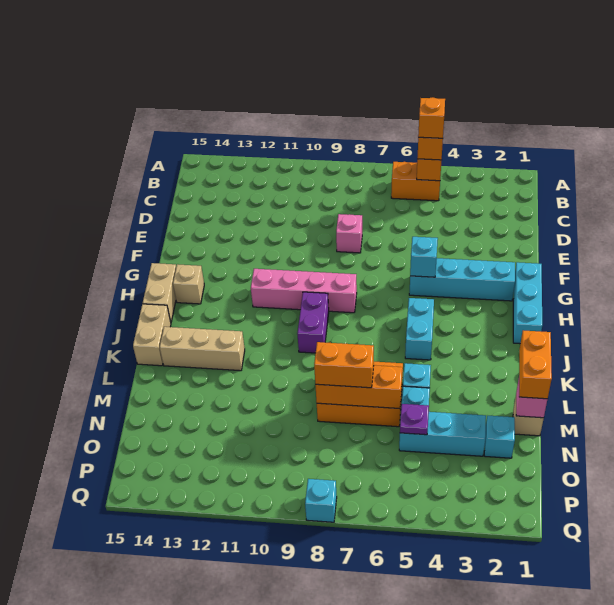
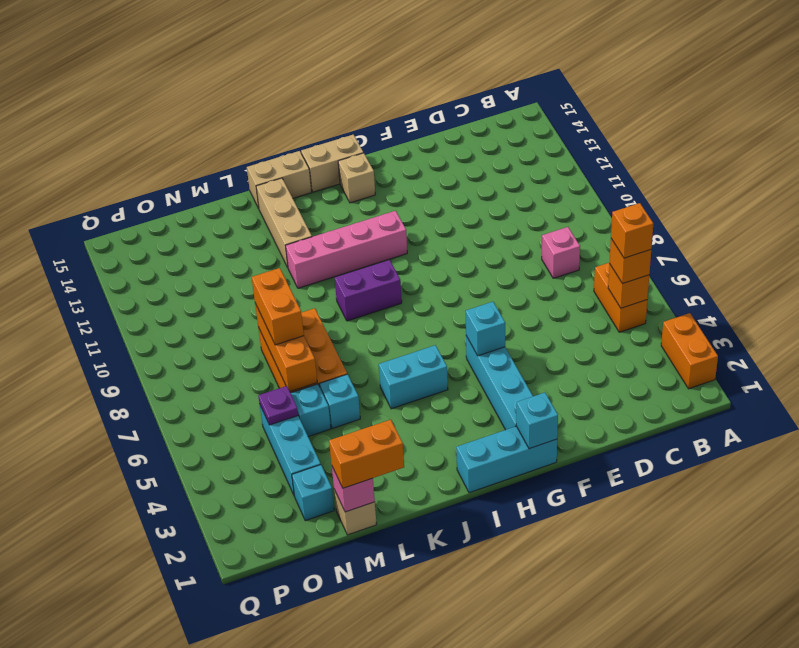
none -> orange brick A2:A3 level 1
pink brick E8 level 1 -> pink brick C8 level 1
pink brick H8:H11 level 1 -> pink brick H11:K11 level 1
cyan brick Q8 level 1 -> cyan brick G1 level 2

